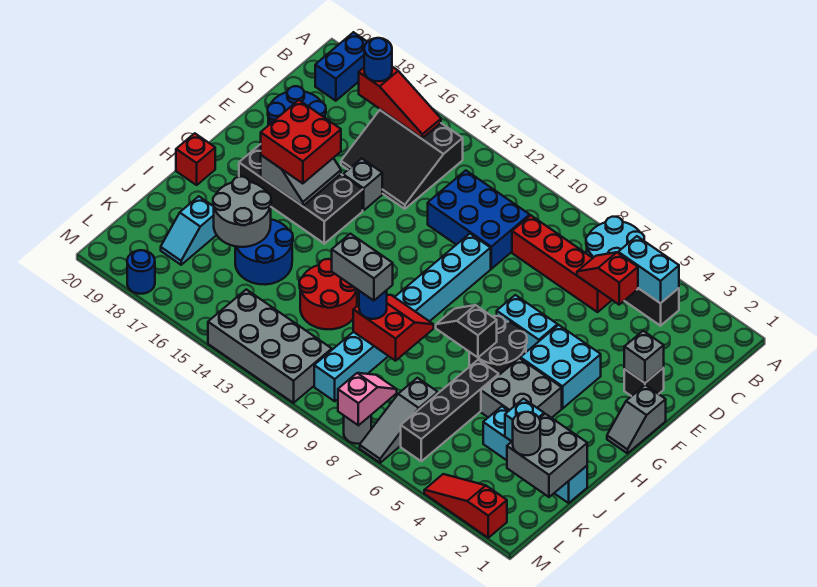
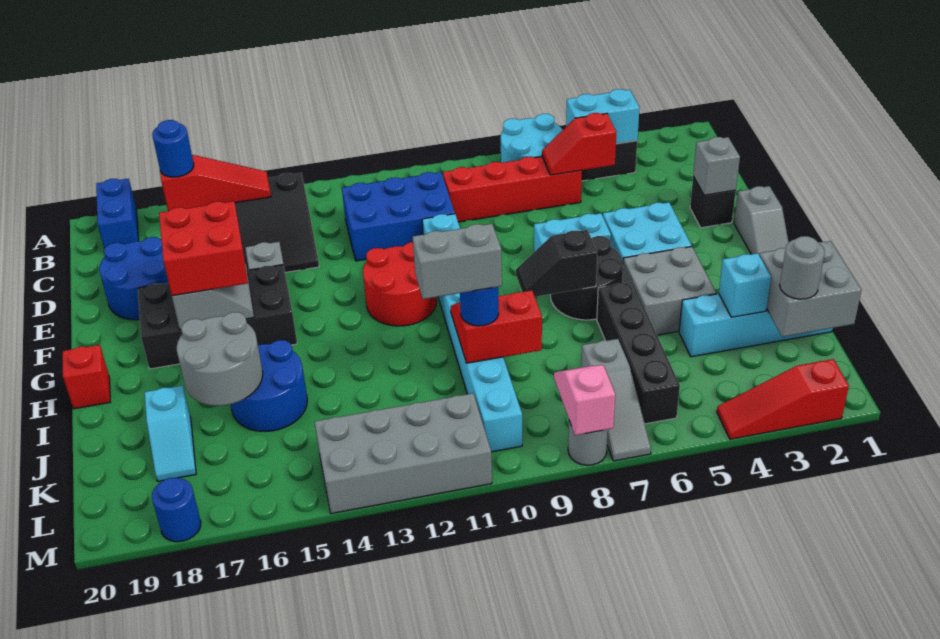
red round brick I12:J13 level 1 -> red round brick F11:G12 level 1

